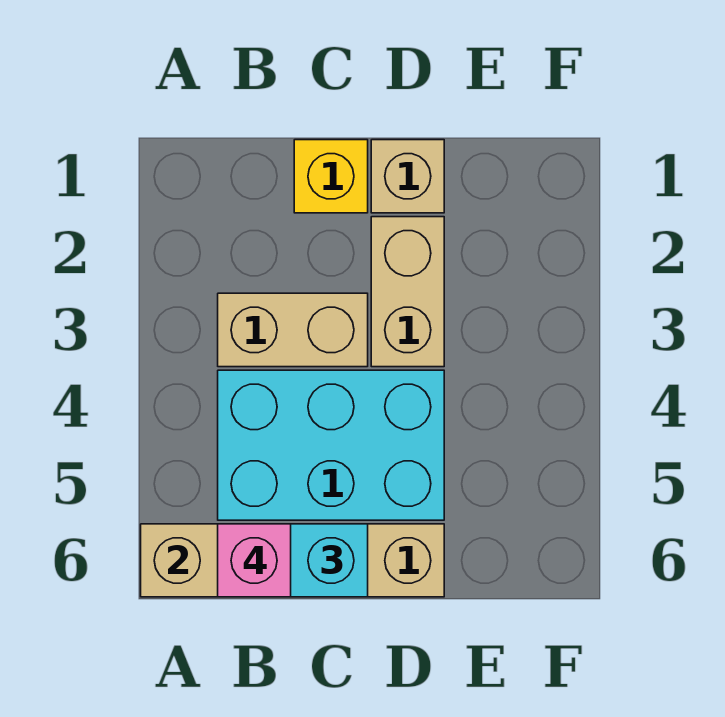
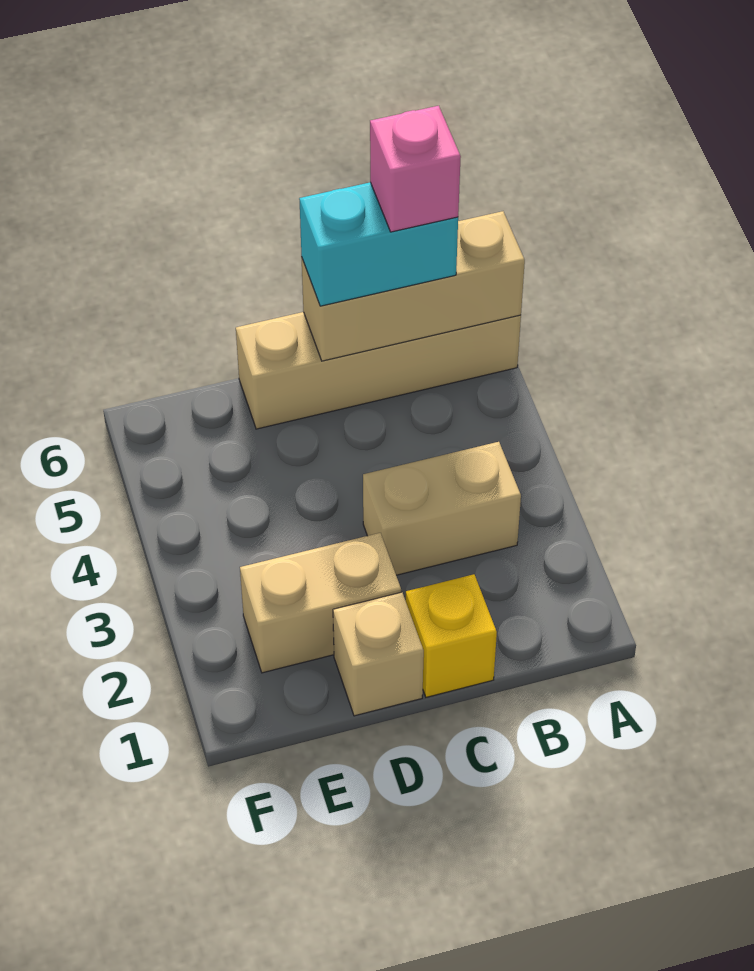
cyan brick B4:D5 level 1 -> none
tan brick D2:D3 level 1 -> tan brick D2:E2 level 1

